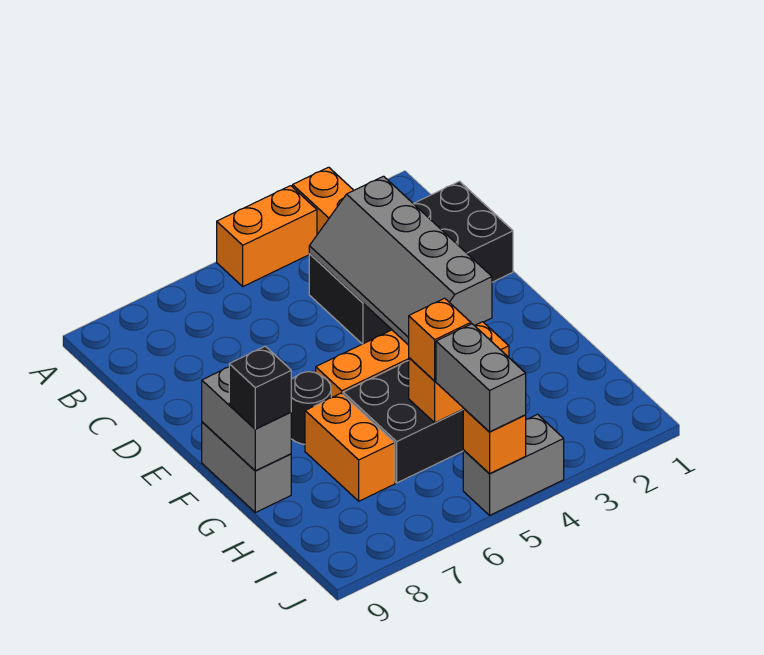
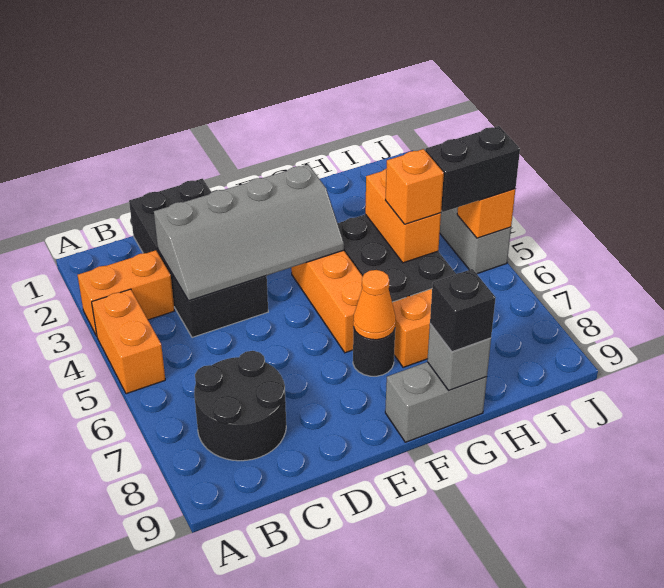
none -> black round brick B7:C8 level 1
none -> orange cone F7 level 2
grey brick F9:G9 level 2 -> grey brick G9 level 2
grey brick I5:J5 level 3 -> black brick I5:J5 level 3

